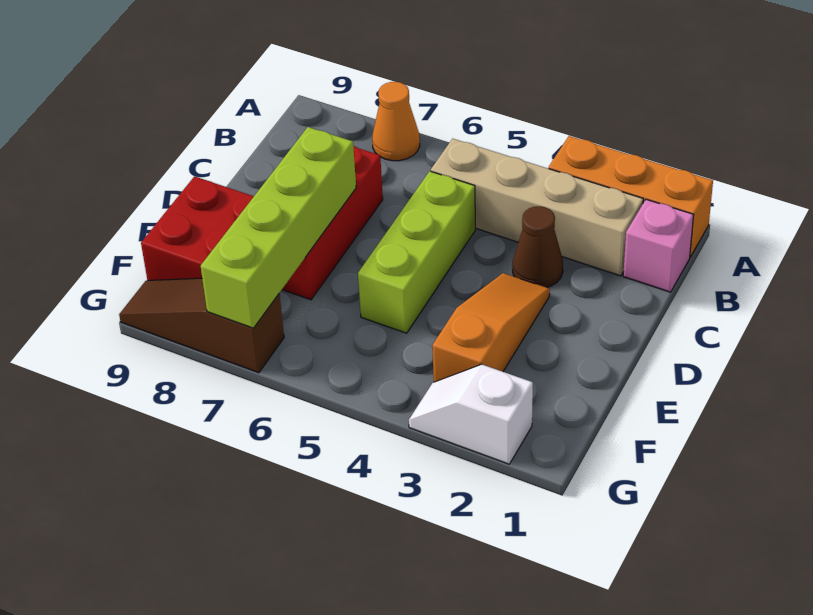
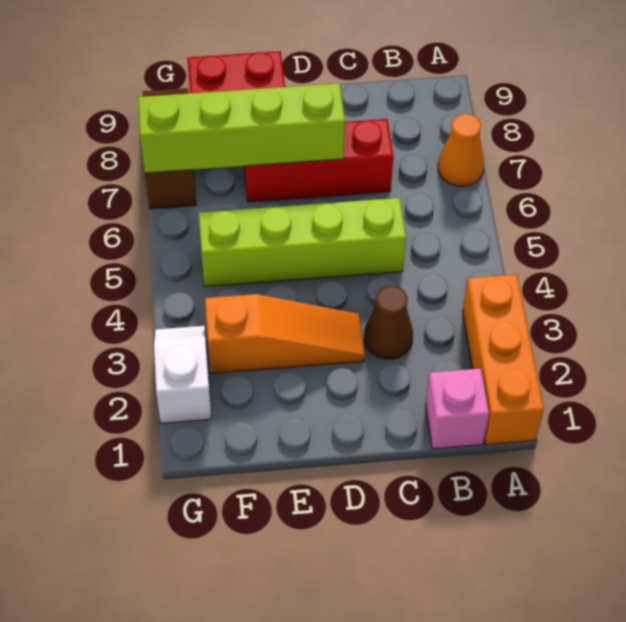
tan brick B2:B5 level 1 -> none
lime brick C5:E5 level 1 -> lime brick C5:F5 level 1

